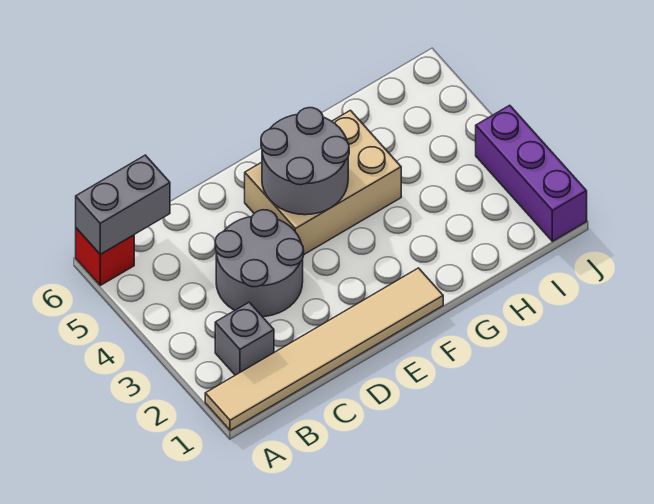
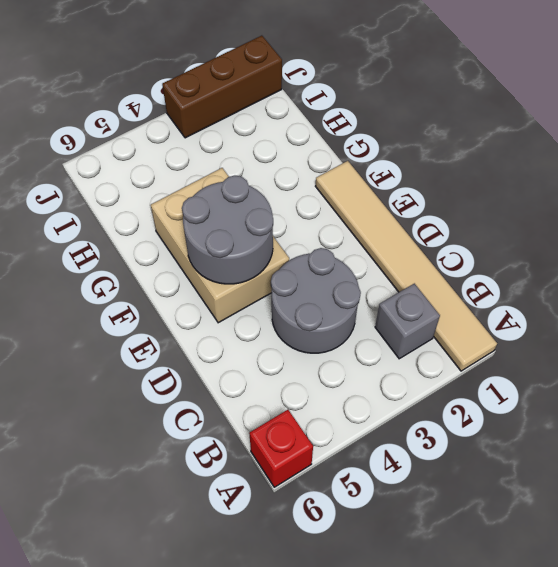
grey brick A6:B6 level 2 -> none
purple brick J1:J3 level 1 -> brown brick J1:J3 level 1

